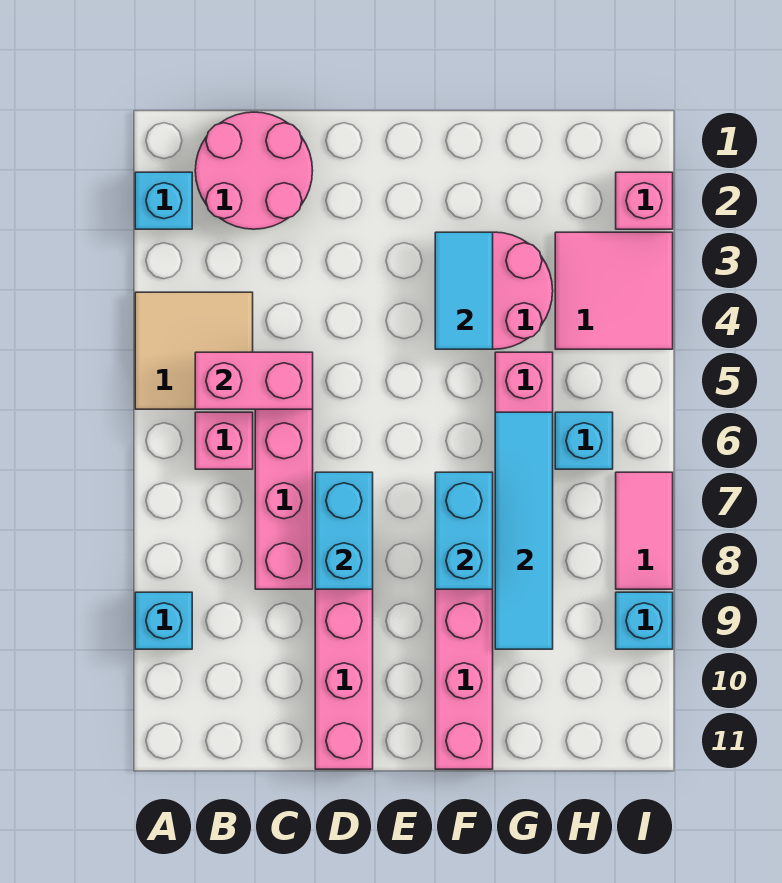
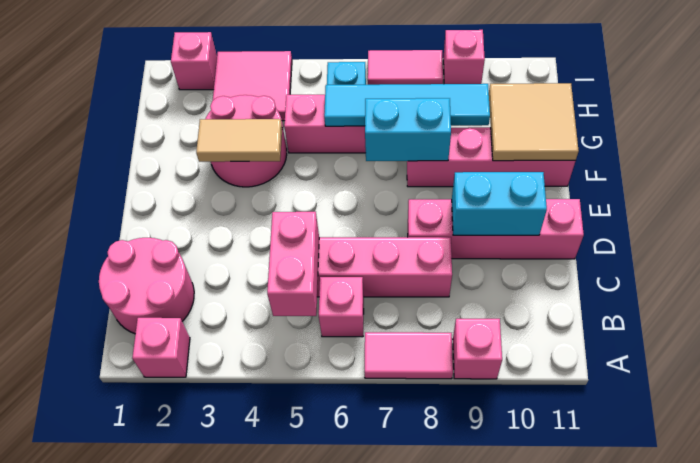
cyan brick A2 level 1 -> pink brick A2 level 1
tan tile A4:B5 level 1 -> tan tile F10:G11 level 2
none -> pink tile A7:A8 level 1
cyan brick A9 level 1 -> pink brick A9 level 1
cyan brick D7:D8 level 2 -> cyan brick D9:D10 level 2
cyan tile F3:F4 level 2 -> tan tile F3:F4 level 2
cyan brick I9 level 1 -> pink brick I9 level 1

